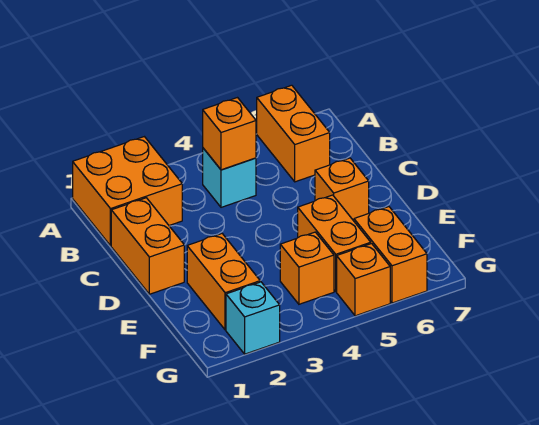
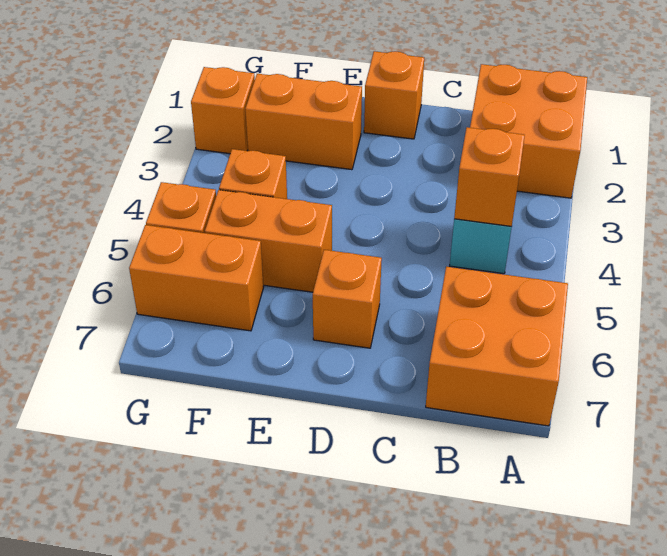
orange brick A6:B6 level 1 -> orange brick A6:B7 level 1
orange brick C1:D1 level 1 -> orange brick D1 level 1
cyan brick G2 level 1 -> orange brick G2 level 1

